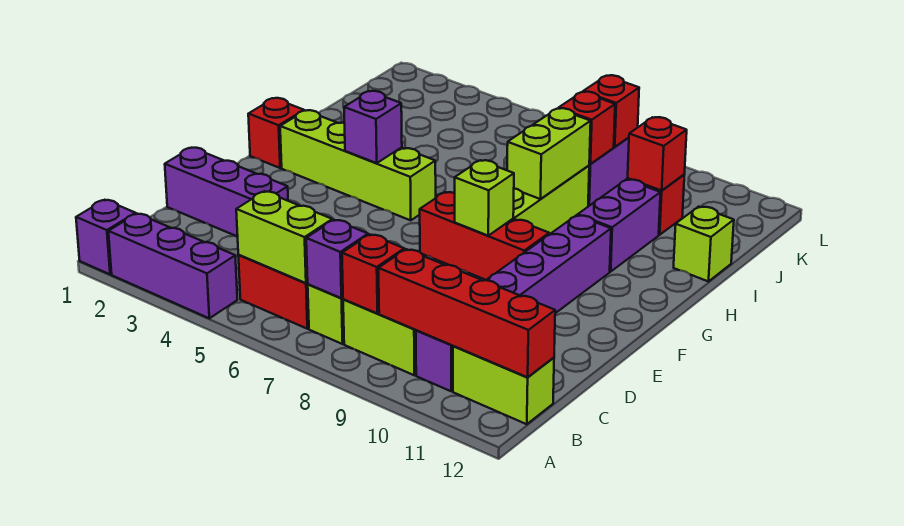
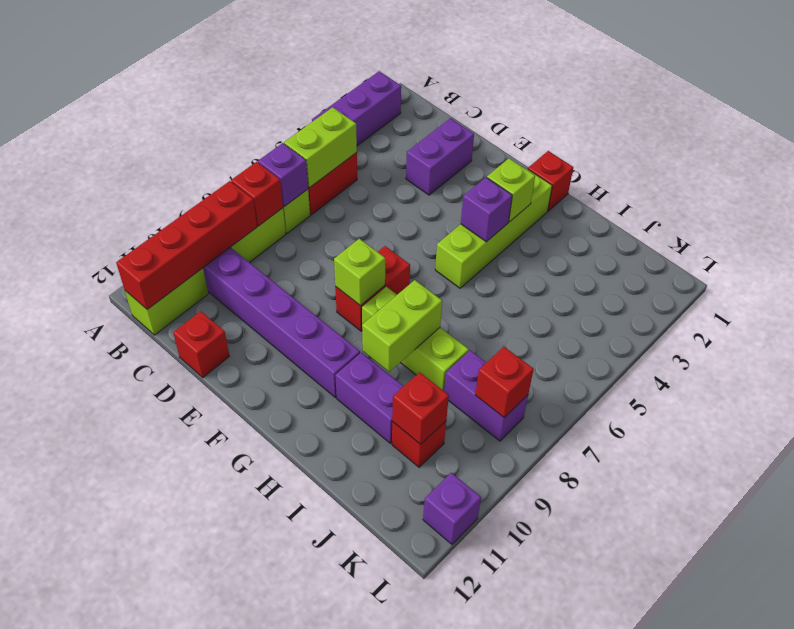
purple brick A1 level 1 -> purple brick L11 level 1
purple brick D1:D3 level 1 -> purple brick D2:D3 level 1
red brick F7:F9 level 1 -> red brick F7:F8 level 1
lime brick H8:I8 level 2 -> lime brick H8:H9 level 2
lime brick I12 level 1 -> lime brick G3 level 2
red brick J8 level 2 -> red brick D12 level 1

